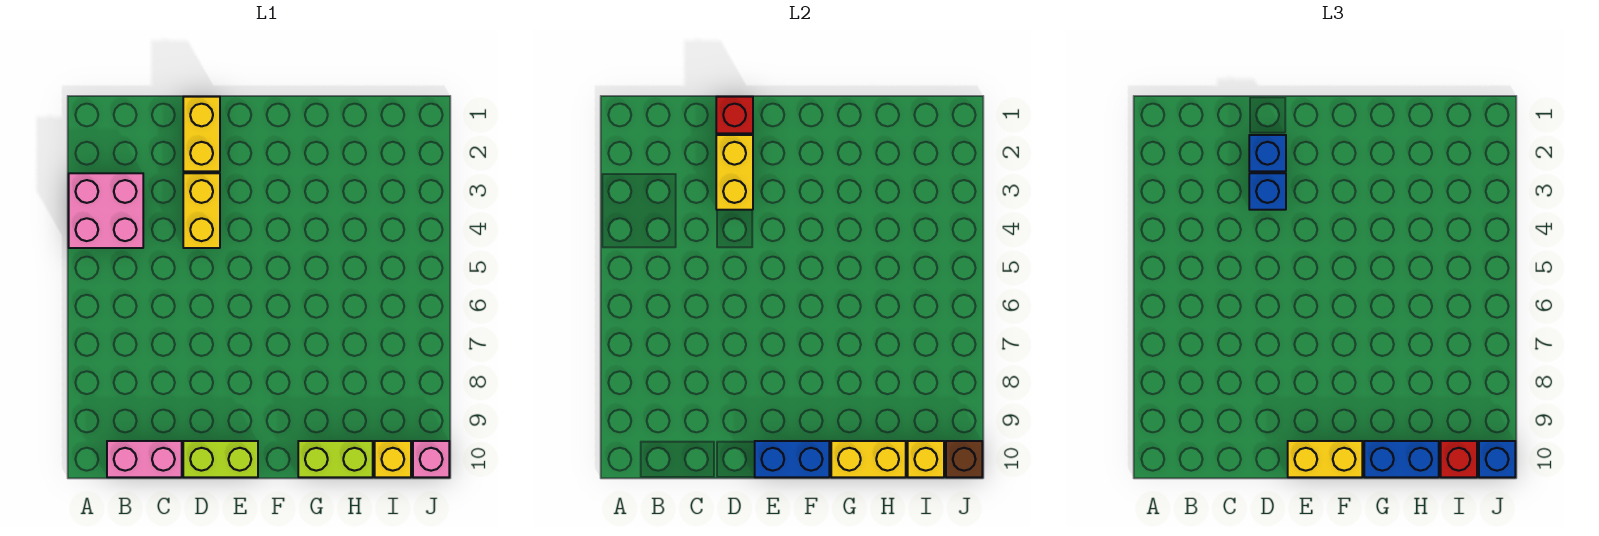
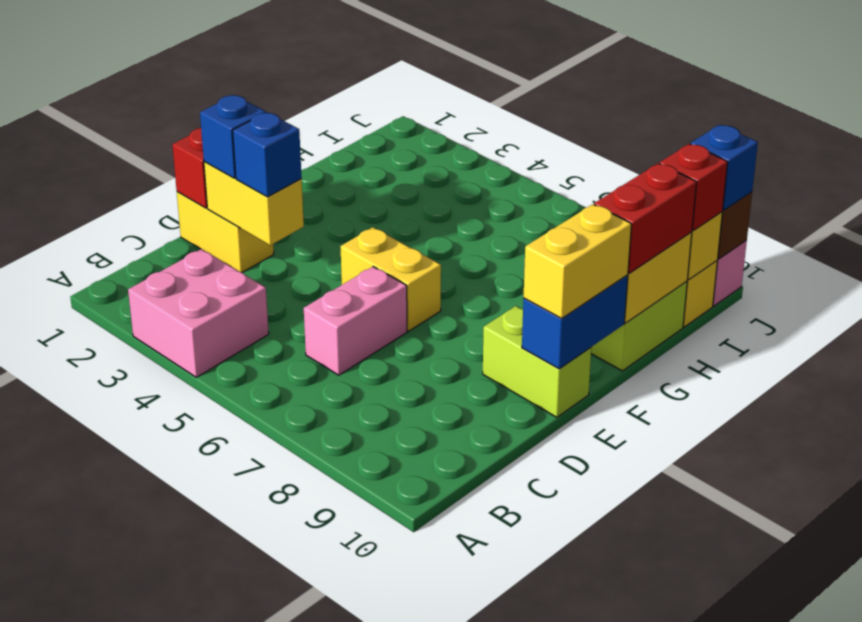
pink brick B10:C10 level 1 -> pink brick C6:D6 level 1
yellow brick D3:D4 level 1 -> yellow brick E5:E6 level 1
lime brick D10:E10 level 1 -> lime brick E9:E10 level 1
blue brick G10:H10 level 3 -> red brick G10:H10 level 3

